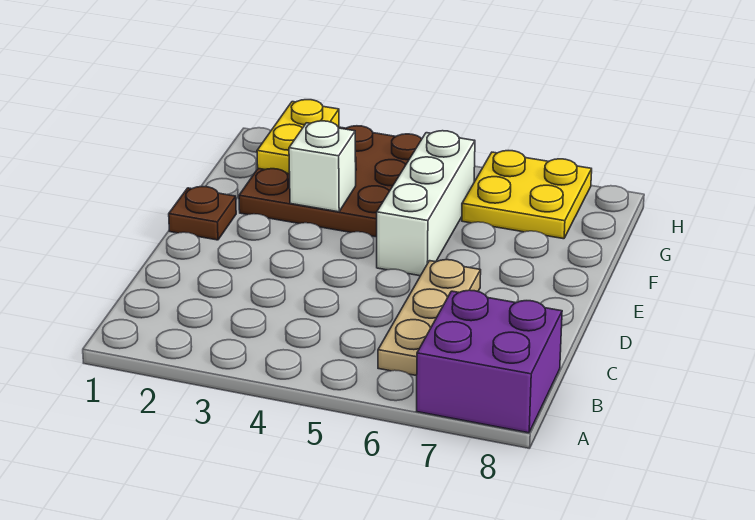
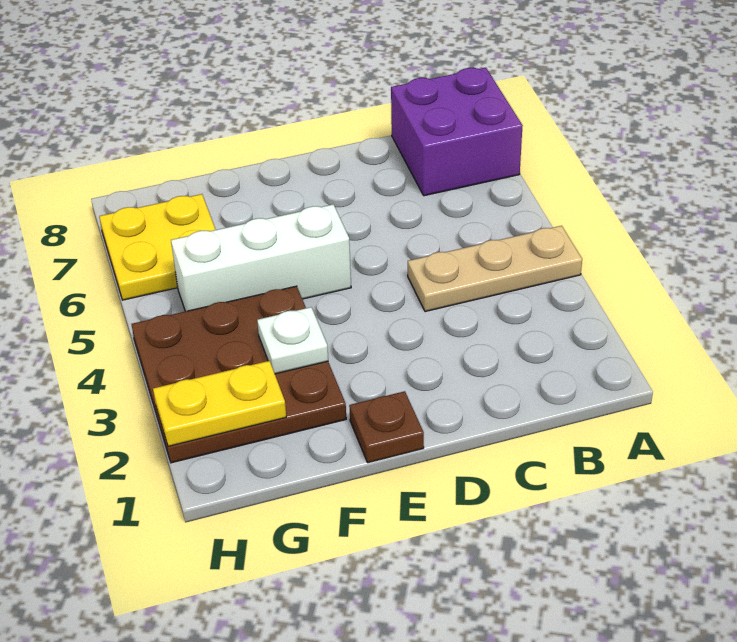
tan plate B6:D6 level 1 -> tan plate A4:C4 level 1
white brick F3 level 2 -> white plate F3 level 2

